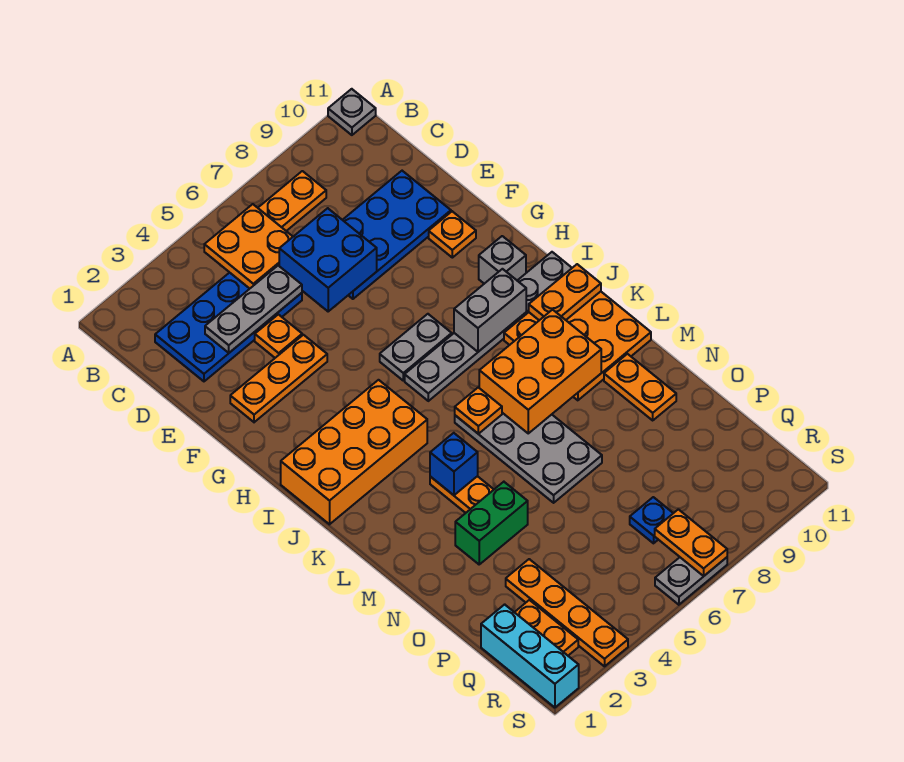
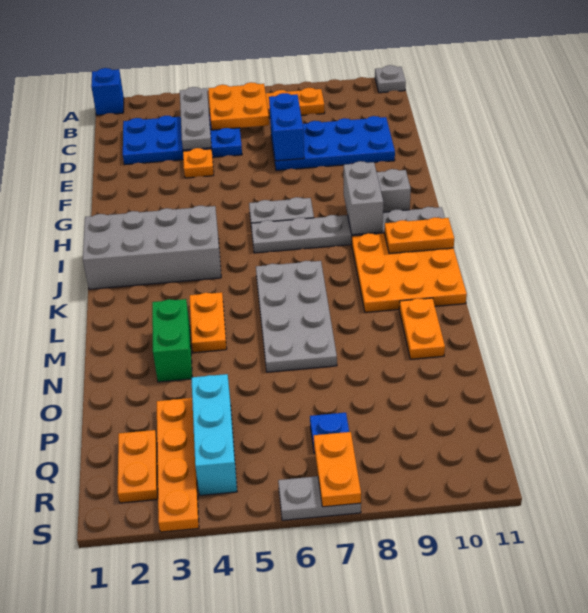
grey plate D3:D5 level 2 -> grey plate B4:D4 level 2
blue brick D6:E7 level 2 -> blue brick D7:E7 level 2
orange plate F2:F4 level 1 -> none
orange plate F10 level 1 -> none
orange brick I1:J4 level 1 -> grey brick I1:J4 level 1
grey brick I8:I9 level 2 -> grey brick H9:I9 level 2
orange plate K6 level 2 -> none
orange brick K7:L9 level 2 -> none
blue brick L4 level 2 -> blue brick A1 level 1
green brick N3:N4 level 1 -> green brick M3:N3 level 1
cyan brick Q1:S1 level 1 -> cyan brick P4:R4 level 1

